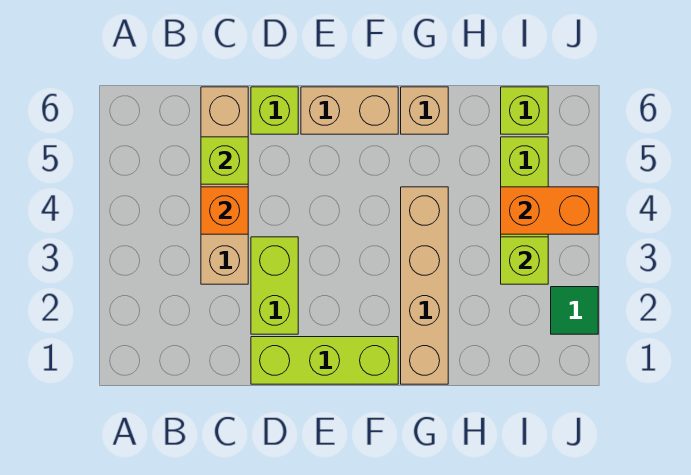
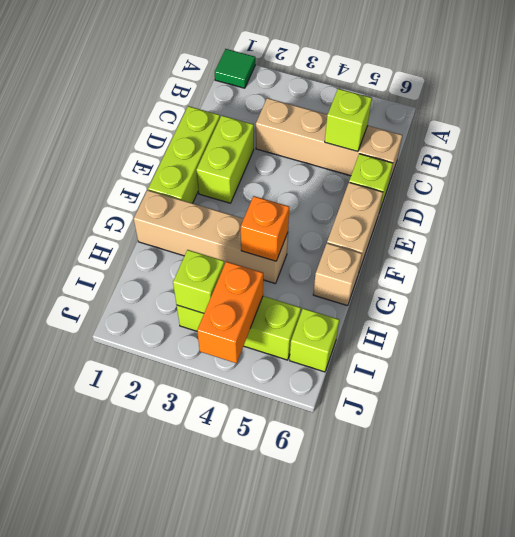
orange brick C4 level 2 -> orange brick G4 level 2
lime brick D2:D3 level 1 -> lime brick D2:E2 level 1
green tile J2 level 1 -> green tile A1 level 1

